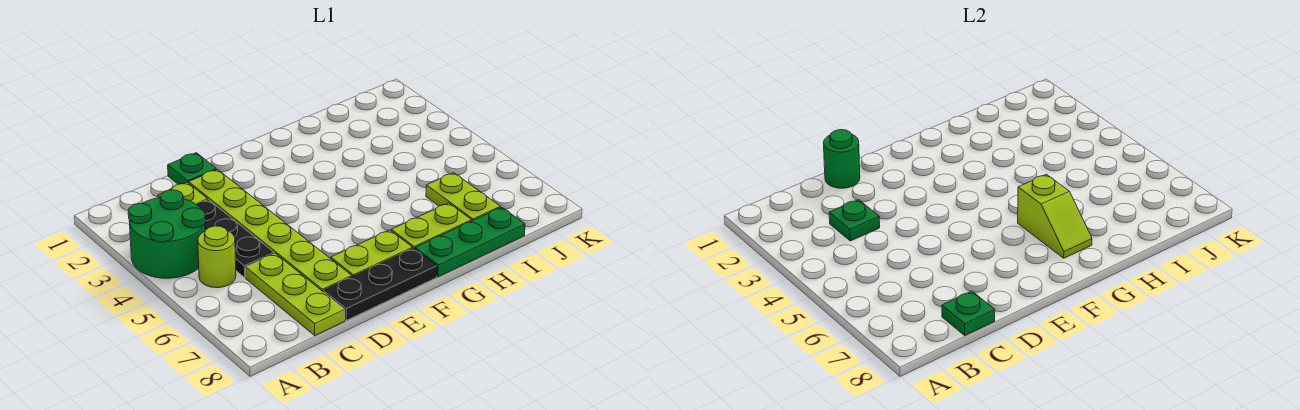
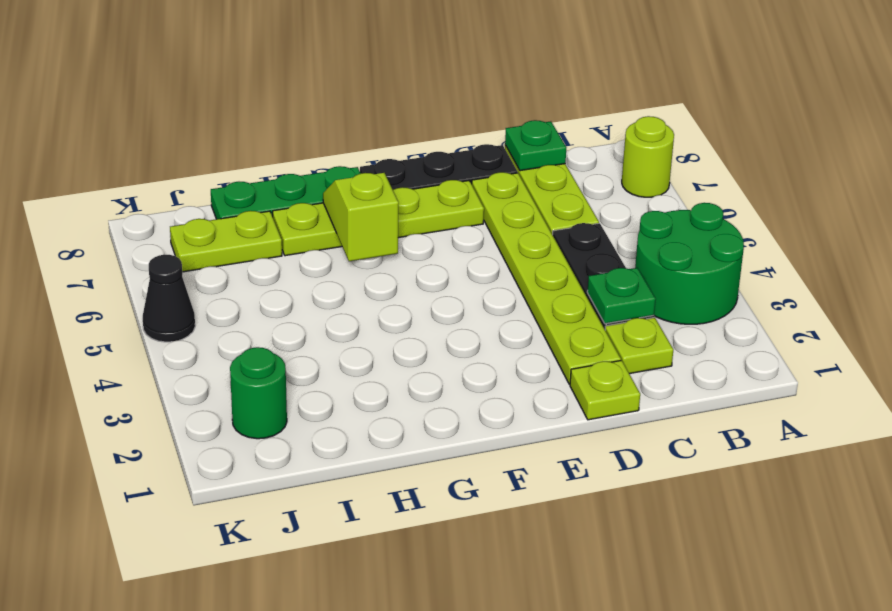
lime round brick B5 level 1 -> lime round brick A7 level 1
green plate D1 level 1 -> lime plate D1 level 1
green round brick D1 level 2 -> green round brick J2 level 1
lime plate I6:I7 level 1 -> lime plate I7:J7 level 1
none -> black cone K5 level 1

